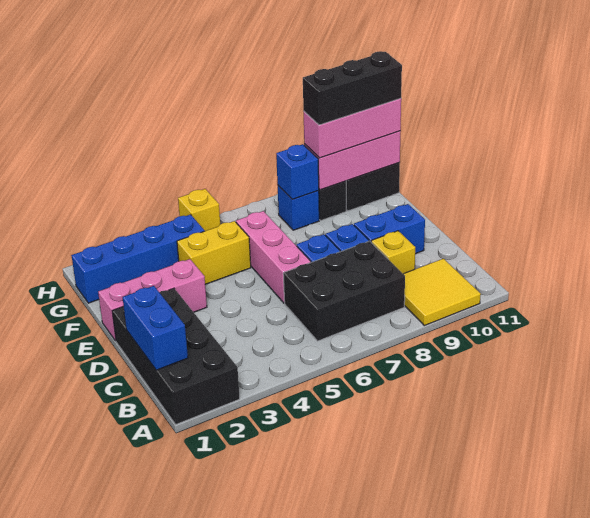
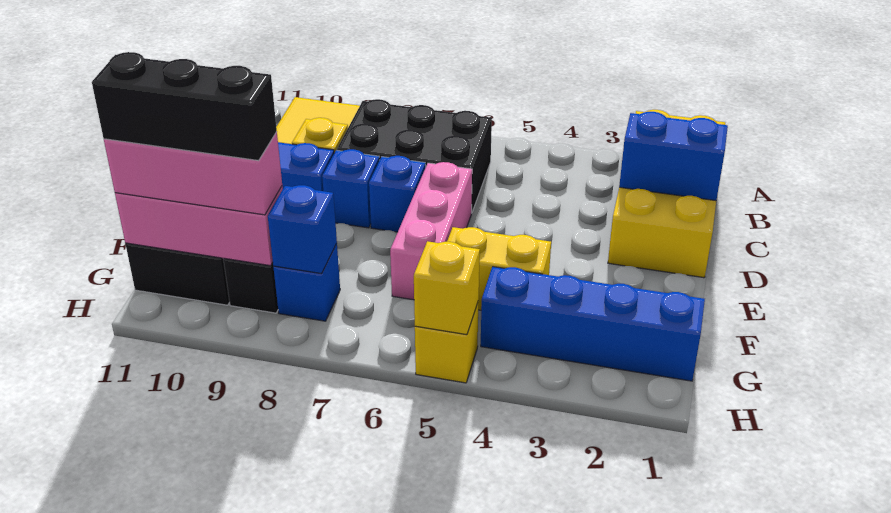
black brick A1:D2 level 1 -> yellow brick A1:D2 level 1
blue brick B1:C1 level 2 -> blue brick C1:C2 level 2
pink brick E1:E3 level 1 -> none
none -> yellow brick H5 level 2

